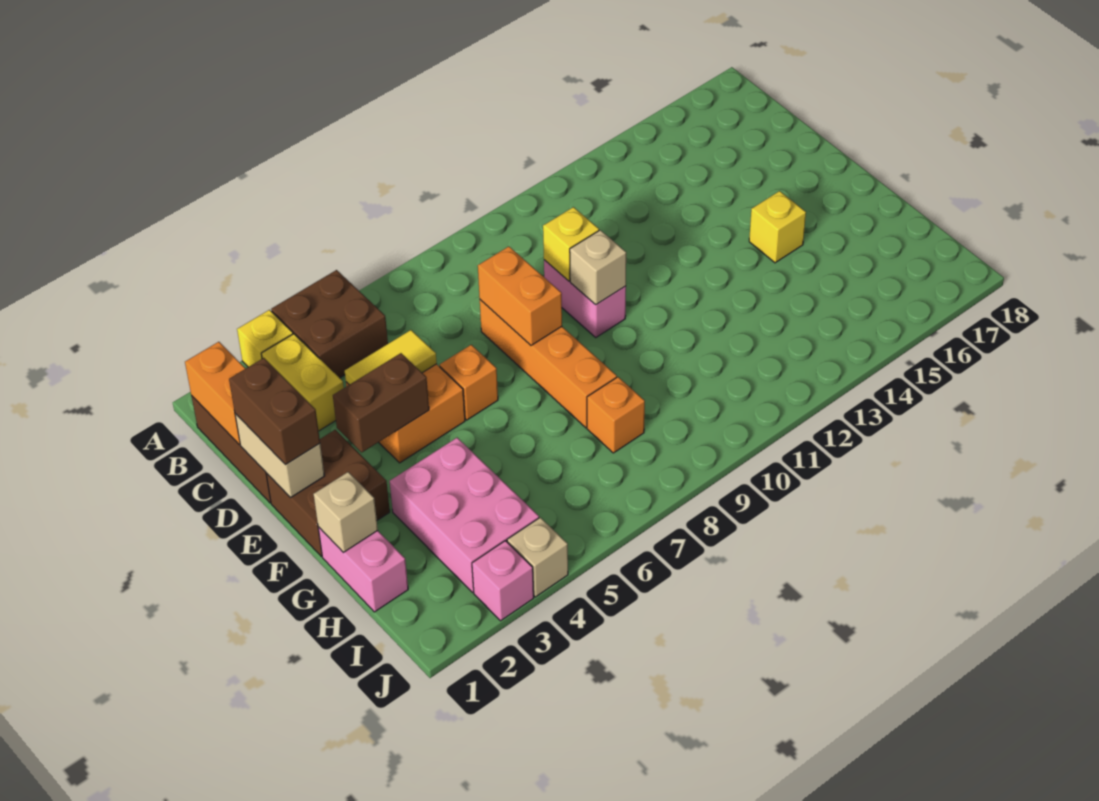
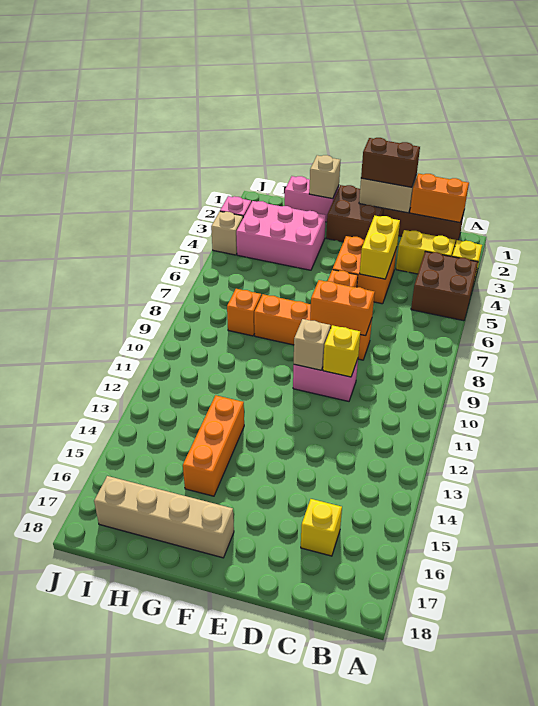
yellow tile D4:D5 level 2 -> yellow brick D4:D5 level 2
brown brick E3:E4 level 2 -> none
yellow brick F15 level 1 -> yellow brick C16 level 1
none -> tan brick F17:I17 level 1
none -> orange brick G13:G15 level 1

